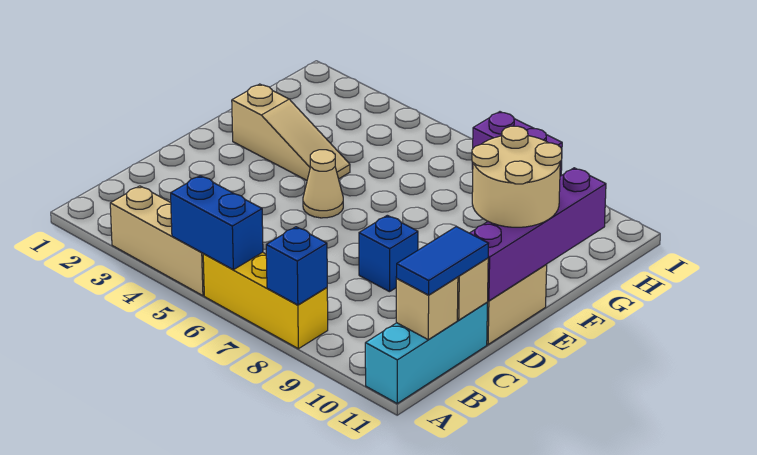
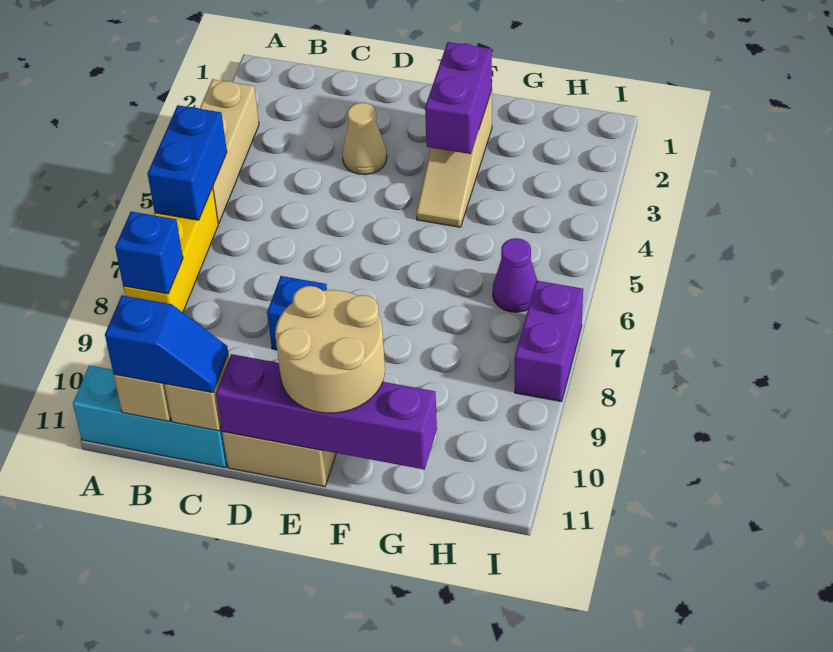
blue tile B11:C11 level 3 -> blue slope B11:C11 level 3 top B
tan cone E5 level 1 -> tan cone D3 level 1
none -> purple brick F2:F3 level 2
none -> purple cone H6 level 1

